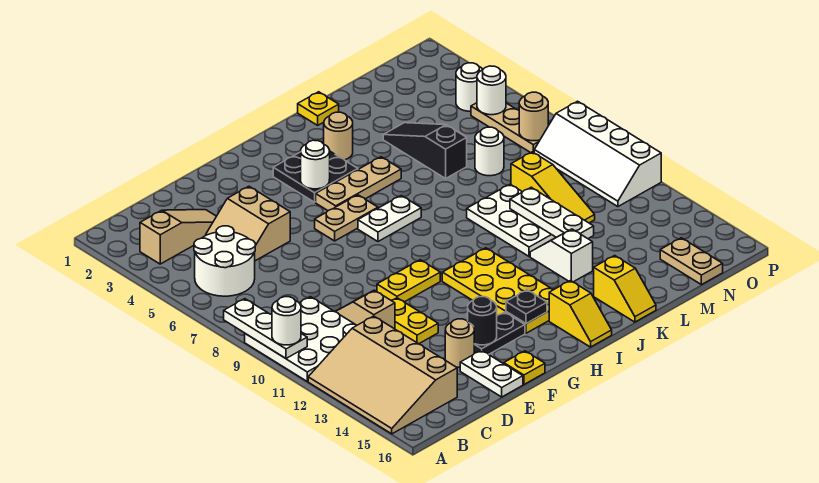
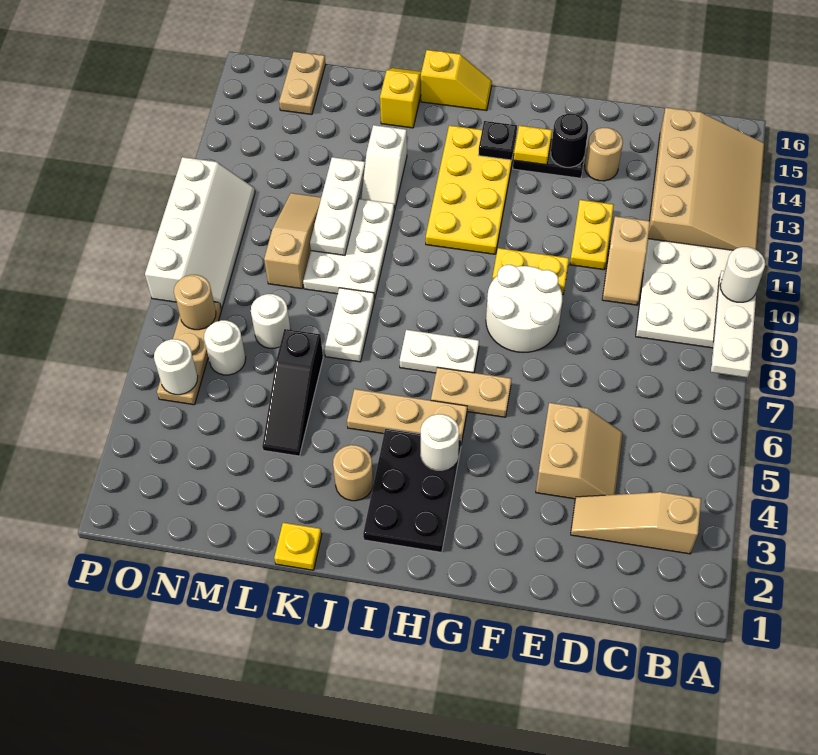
white round brick B5:C6 level 1 -> white round brick F8:G9 level 1
white plate E15:E16 level 1 -> white plate K7:K8 level 1
yellow plate F16 level 1 -> yellow plate G14 level 2
black plate H3:I4 level 1 -> black plate H2:I4 level 1
yellow slope I15:I16 level 1 top 15 -> yellow slope I16:J16 level 1 top J
yellow slope M9:M11 level 1 top 9 -> tan slope M9:M11 level 1 top 9
white round brick O4 level 1 -> white round brick N6 level 1

